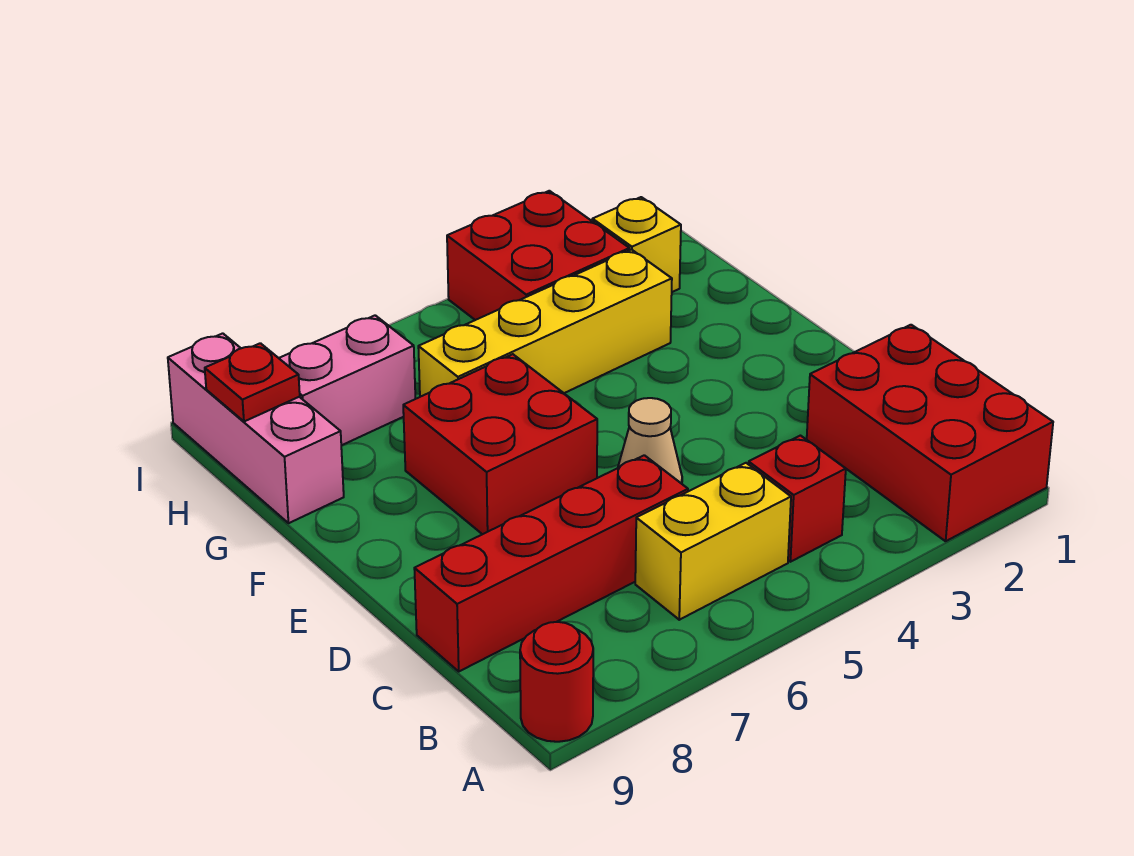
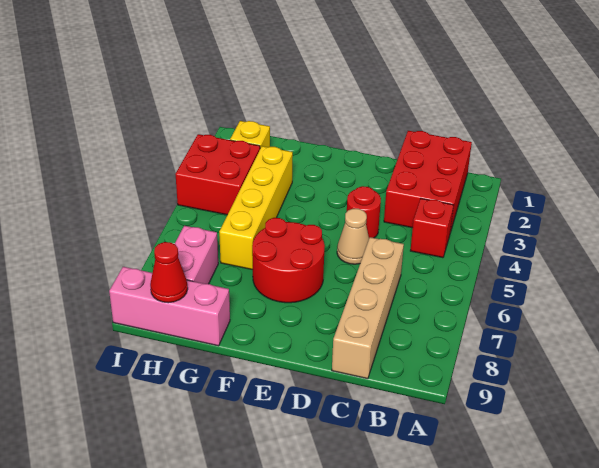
red brick A1:C2 level 1 -> red brick B1:C3 level 1
red round brick A9 level 1 -> red round brick D4 level 1
yellow brick B5:B6 level 1 -> none
red brick C6:C9 level 1 -> tan brick C6:C9 level 1
red brick E6:F7 level 1 -> red round brick E6:F7 level 1
red plate H9 level 2 -> red cone H9 level 2

